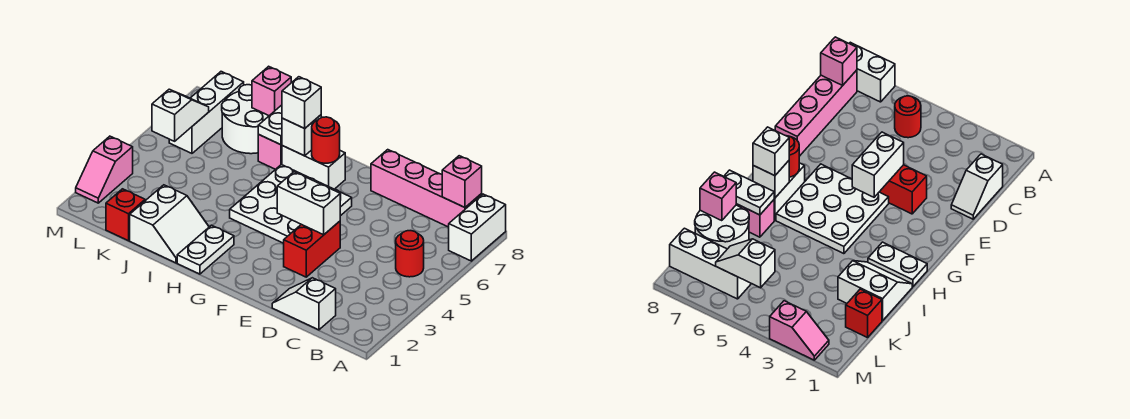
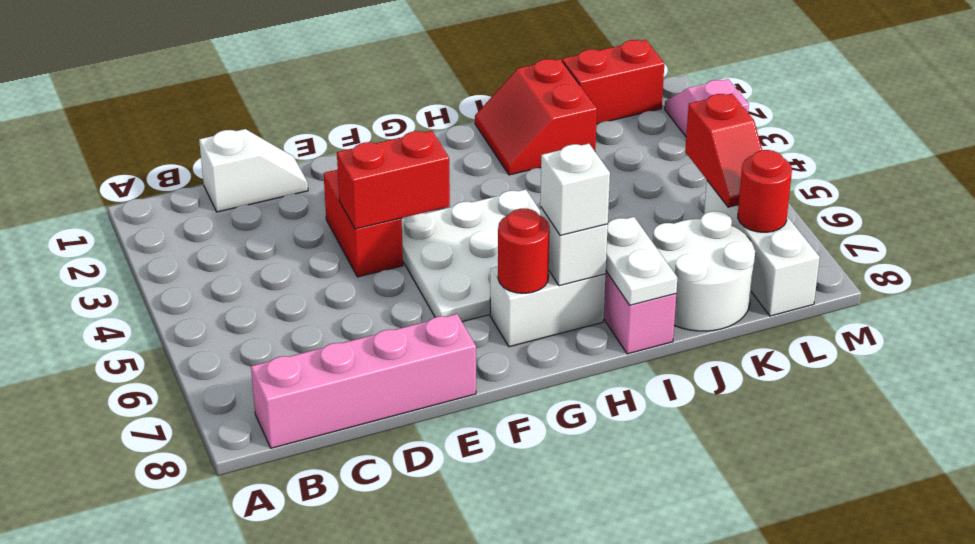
white brick A7:A8 level 1 -> none
red round brick B5 level 1 -> red round brick L7 level 2
pink brick B8 level 2 -> none
white brick E4:F4 level 2 -> red brick E4:F4 level 2
white plate H1:H2 level 1 -> none
white slope I1:J2 level 1 top J -> red slope I1:J2 level 1 top J
pink brick J8 level 2 -> none
red brick K1 level 1 -> red brick K1:L1 level 1
white slope L5:L6 level 2 top 5 -> red slope L5:L6 level 2 top 5

